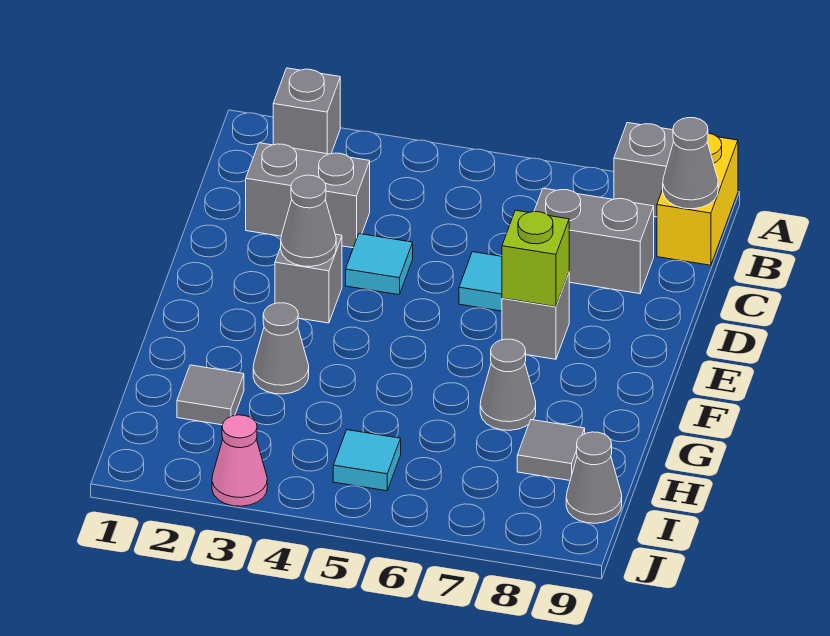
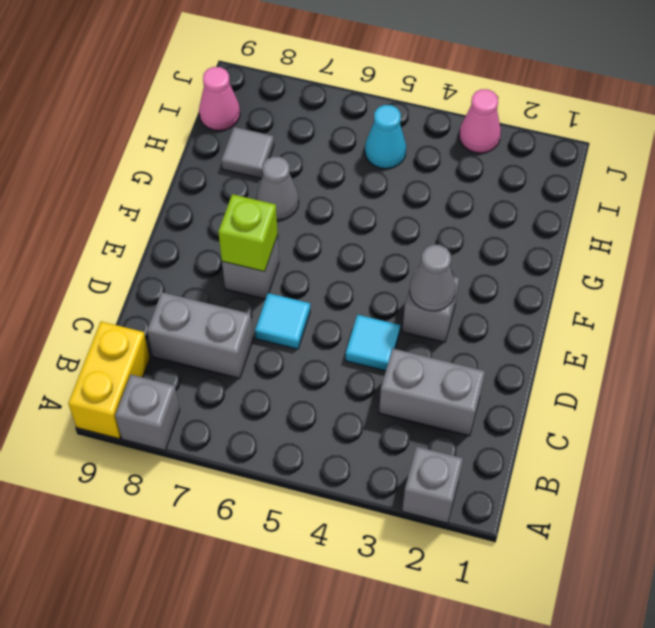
grey cone B9 level 2 -> none
grey cone G3 level 1 -> none
grey tile H2 level 1 -> none
cyan tile I5 level 1 -> cyan cone I5 level 1
grey cone I9 level 1 -> pink cone I9 level 1

